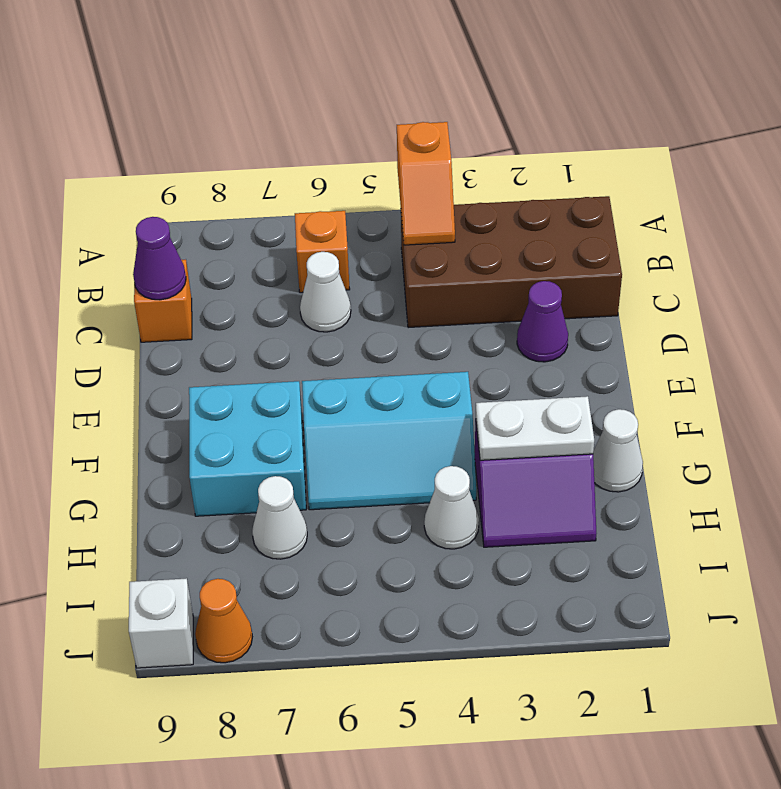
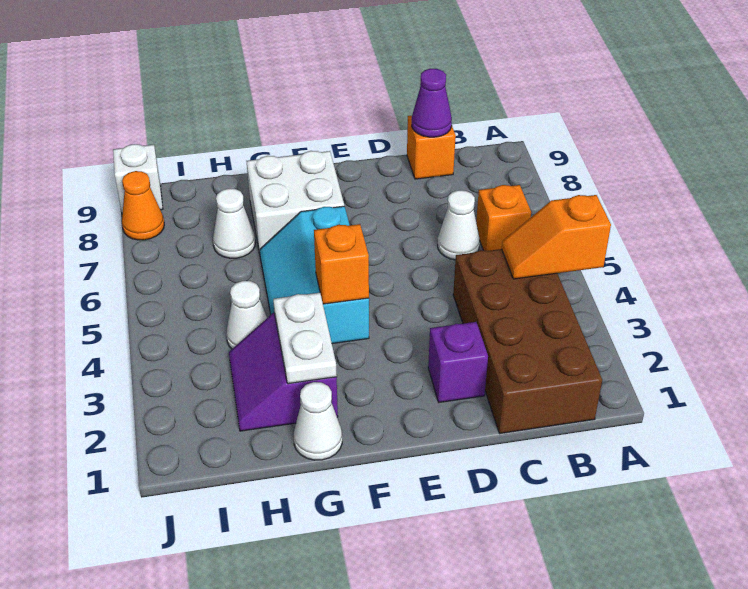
purple cone D2 level 1 -> purple brick D2 level 1
none -> orange brick F4 level 2
cyan brick F7:G8 level 1 -> white brick F7:G8 level 1

